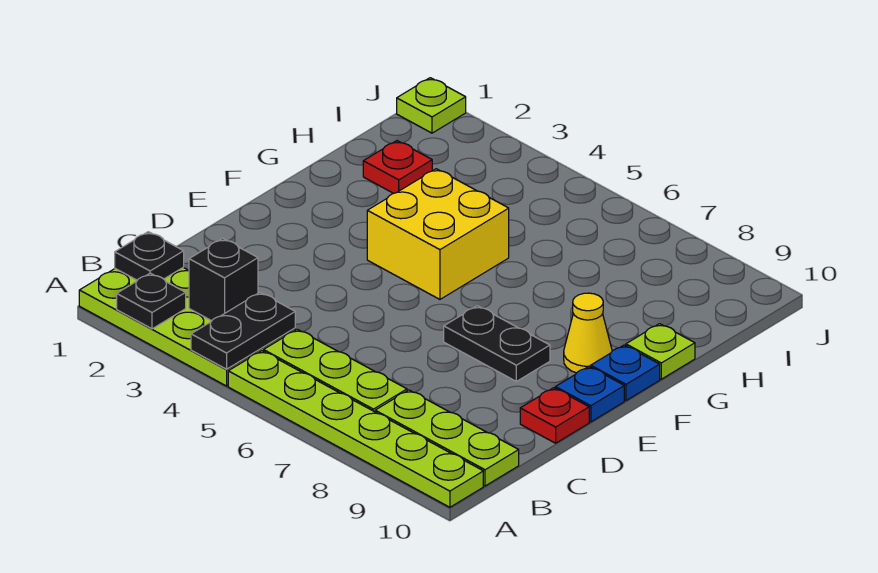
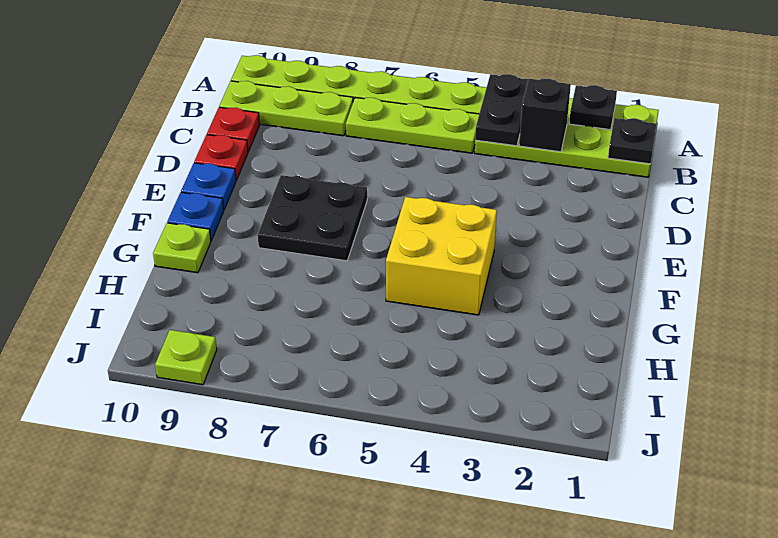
black plate E7:E8 level 1 -> black plate E7:F8 level 1
yellow cone F9 level 1 -> none
red plate H2 level 1 -> red plate C10 level 1
lime plate J1 level 1 -> lime plate J9 level 1

